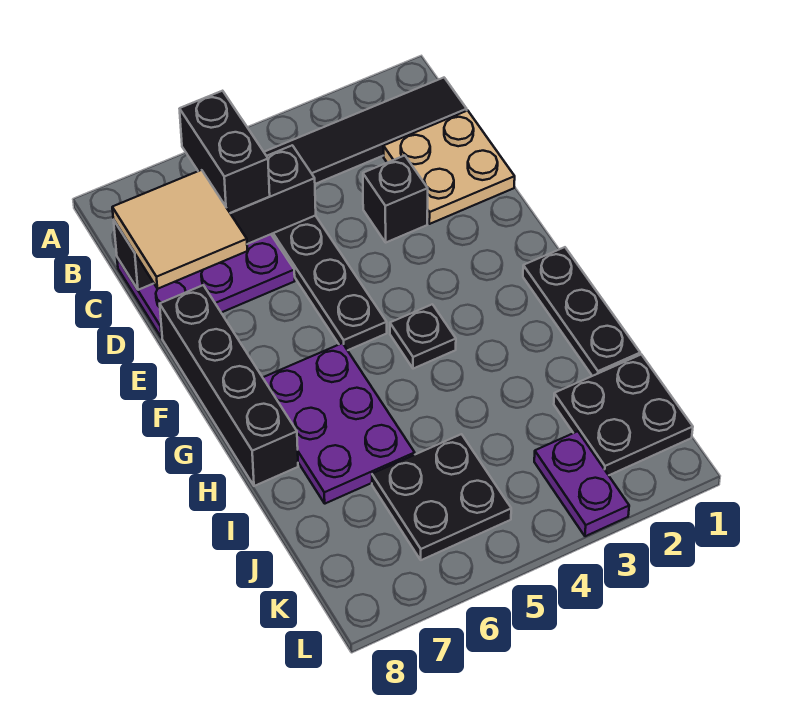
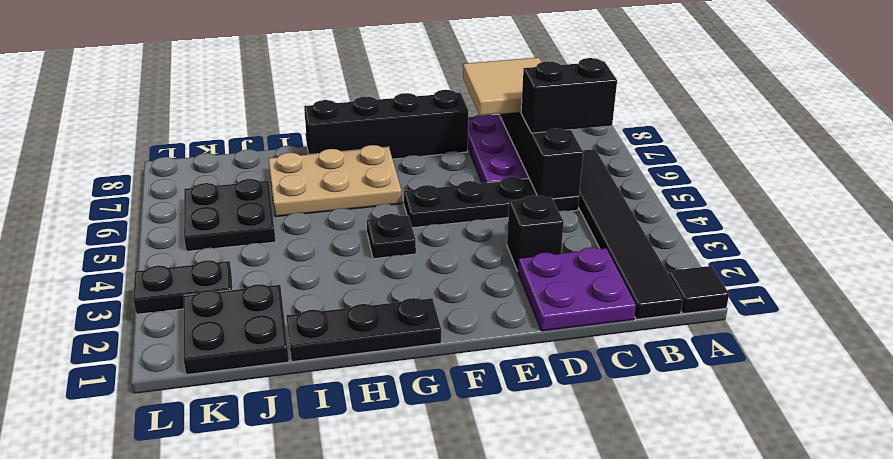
none -> black tile A1 level 1
tan plate C1:D2 level 1 -> purple plate C1:D2 level 1
purple plate G6:I7 level 1 -> tan plate G6:I7 level 1
purple plate K3:L3 level 1 -> black plate K3:L3 level 1

